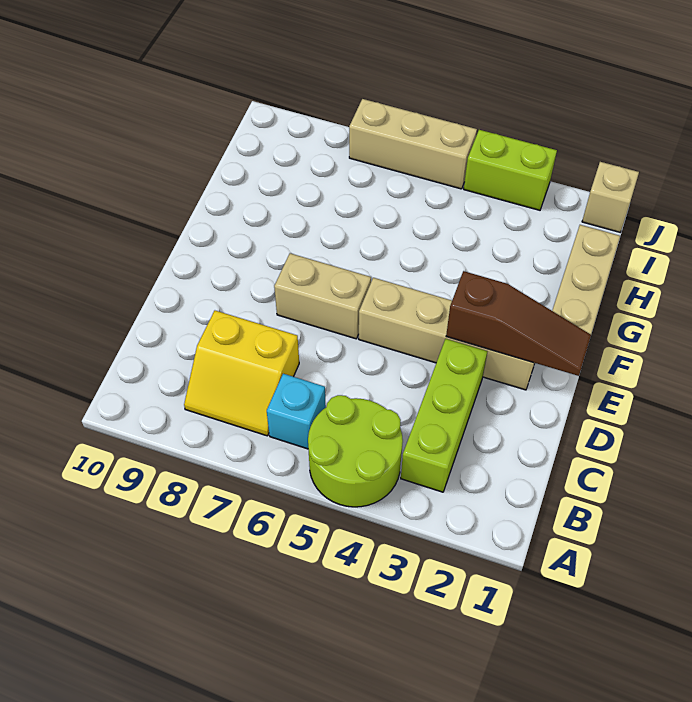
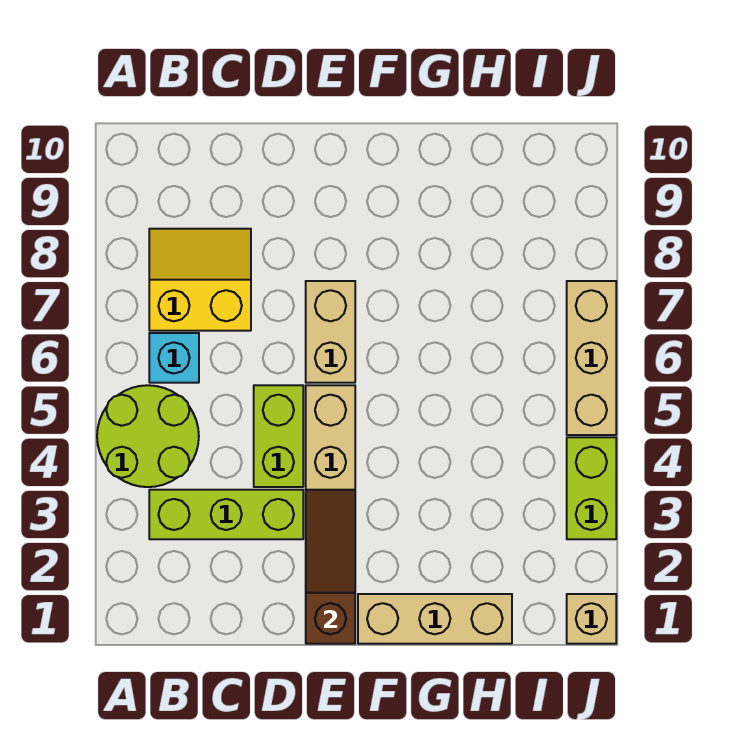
yellow slope B7:C8 level 1 top C -> yellow slope B7:C8 level 1 top 7
none -> lime brick D4:D5 level 1
brown slope E1:E3 level 2 top 3 -> brown slope E1:E3 level 2 top 1

